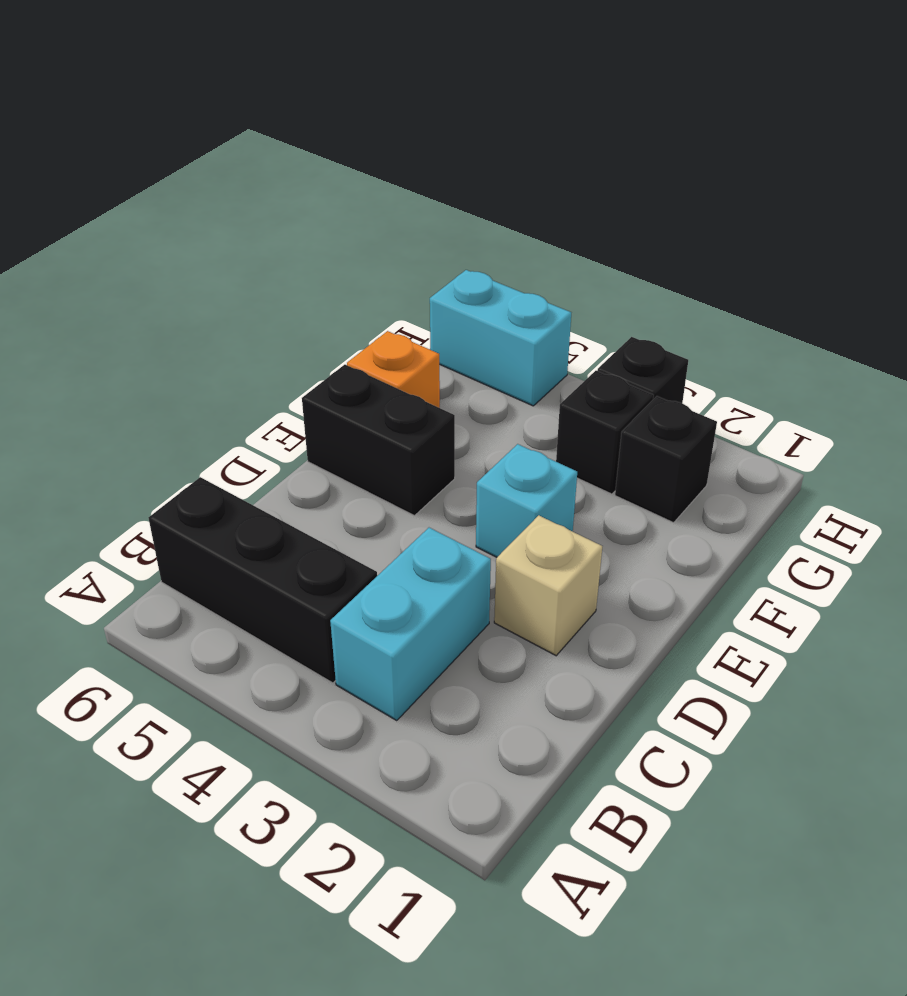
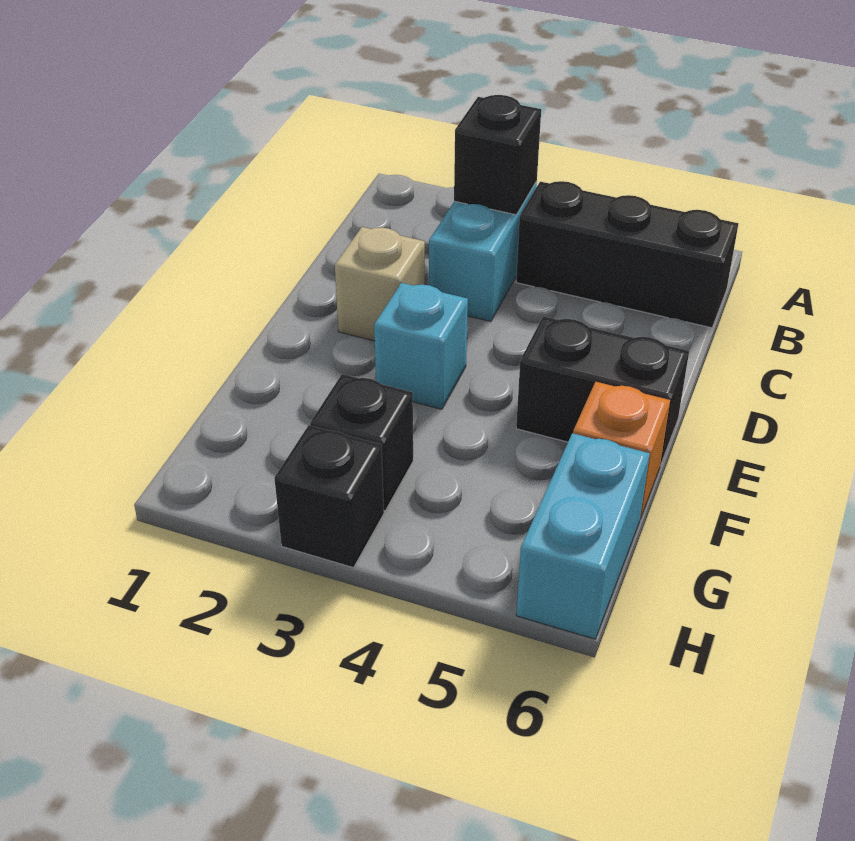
black brick G2 level 1 -> black brick B3 level 2
cyan brick H5:H6 level 1 -> cyan brick G6:H6 level 1

